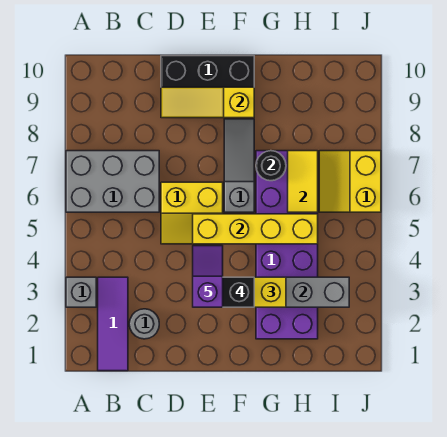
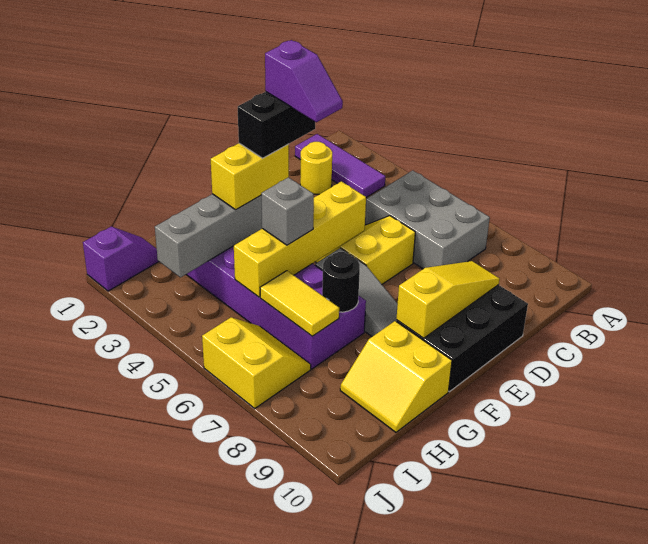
grey brick A3 level 1 -> grey brick G5 level 3
grey brick A6:C7 level 1 -> grey brick B5:C7 level 1
grey round brick C2 level 1 -> yellow round brick C2 level 1
none -> yellow slope G9:H10 level 1 top G
none -> purple slope I1:J1 level 1 top J

